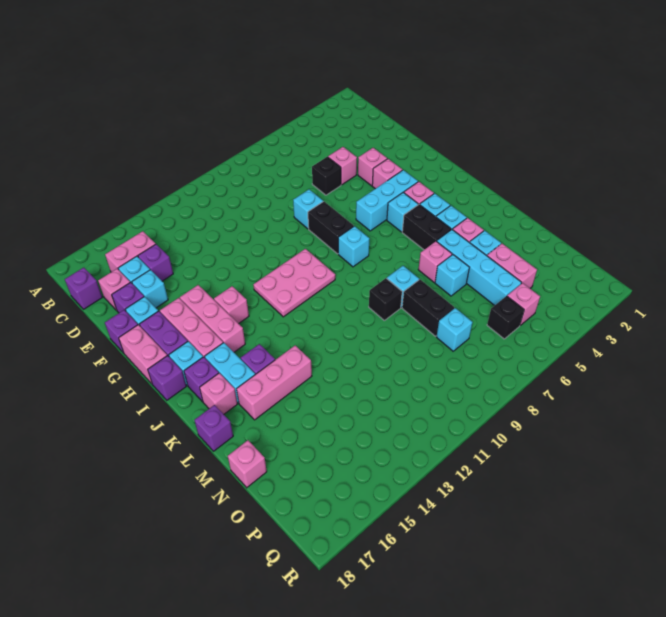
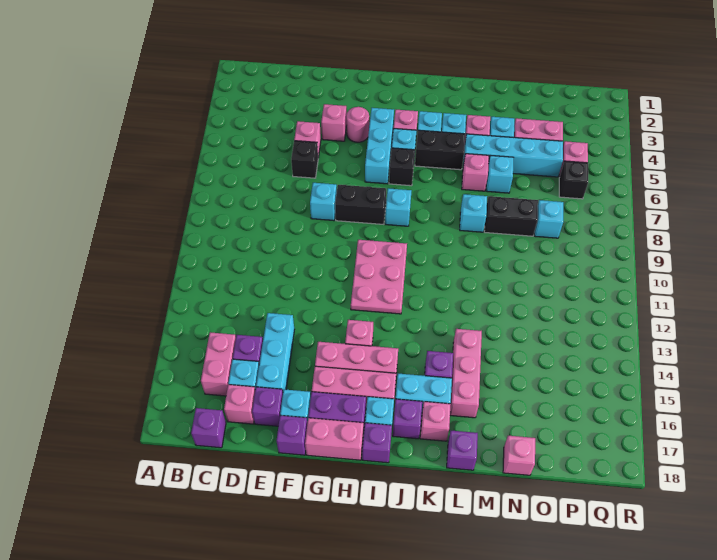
cyan brick E16 level 1 -> cyan brick E14:E16 level 1
pink brick G4 level 1 -> pink round brick G4 level 1
black brick L9 level 1 -> black brick I6 level 1

